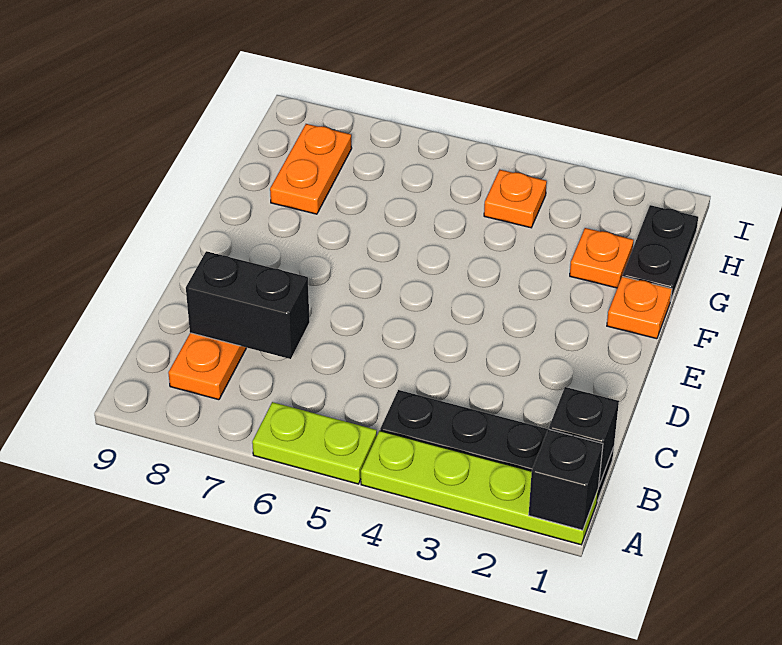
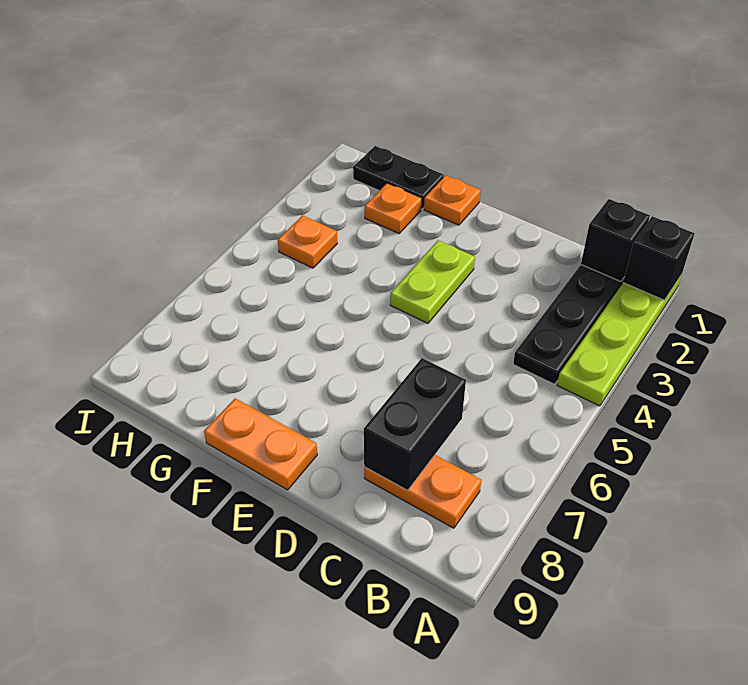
lime plate A5:A6 level 1 -> lime plate E3:E4 level 1
orange plate G8:H8 level 1 -> orange plate E9:F9 level 1

